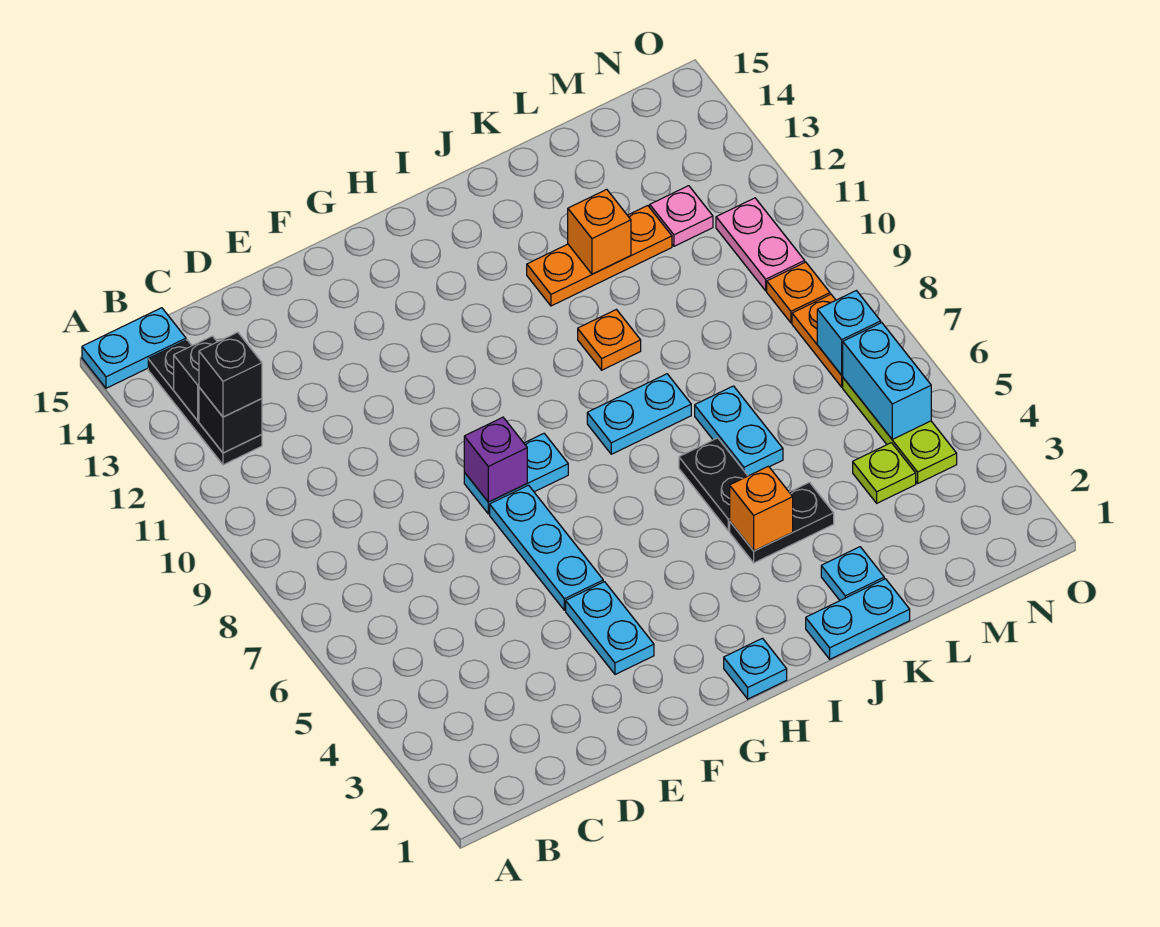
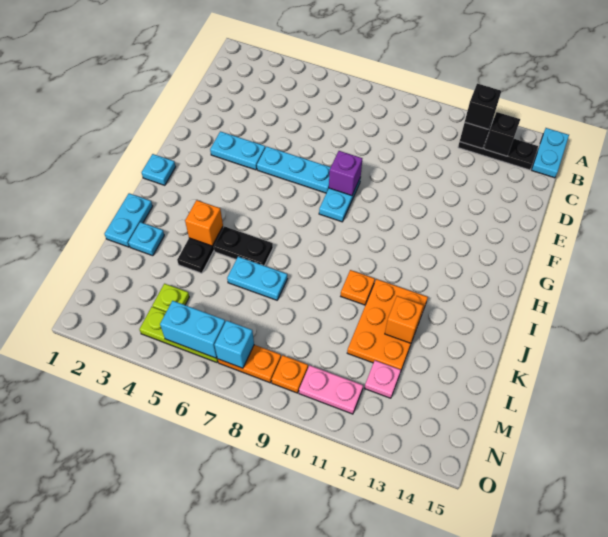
cyan plate I8:J8 level 1 -> none
orange plate J12:L12 level 1 -> orange plate J11:L12 level 1

